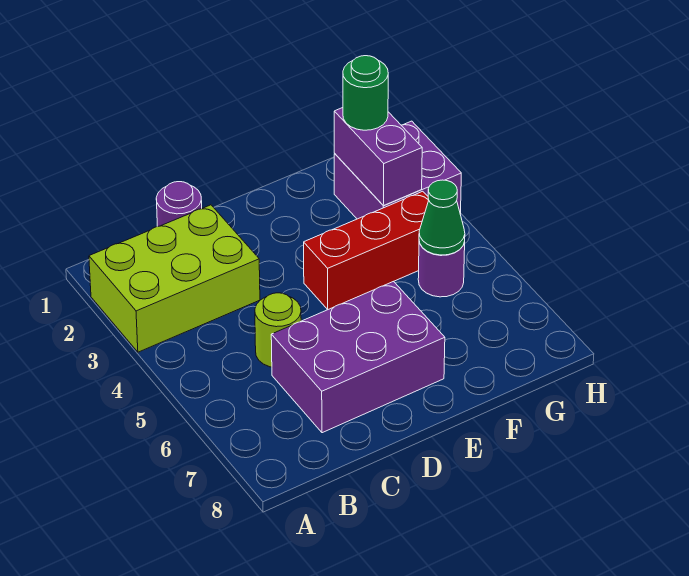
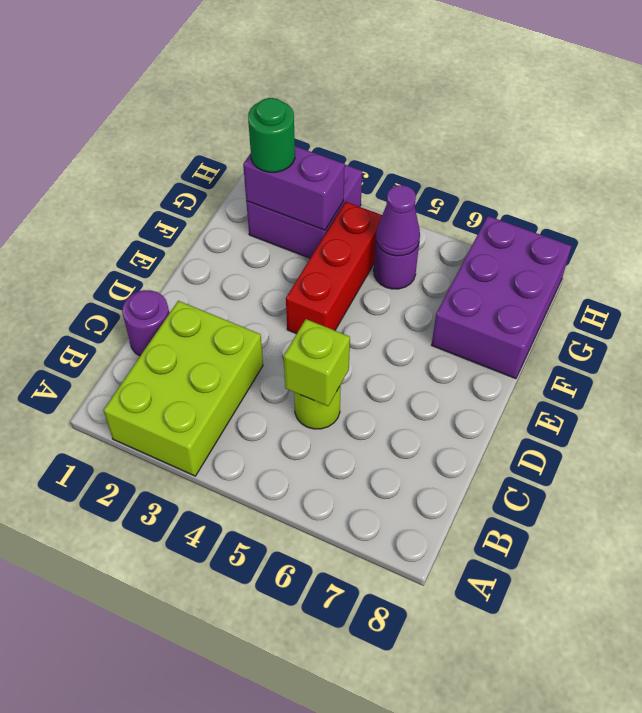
none -> lime brick C5 level 2
purple brick C6:E7 level 1 -> purple brick F7:H8 level 1
green cone G5 level 2 -> purple cone G5 level 2

